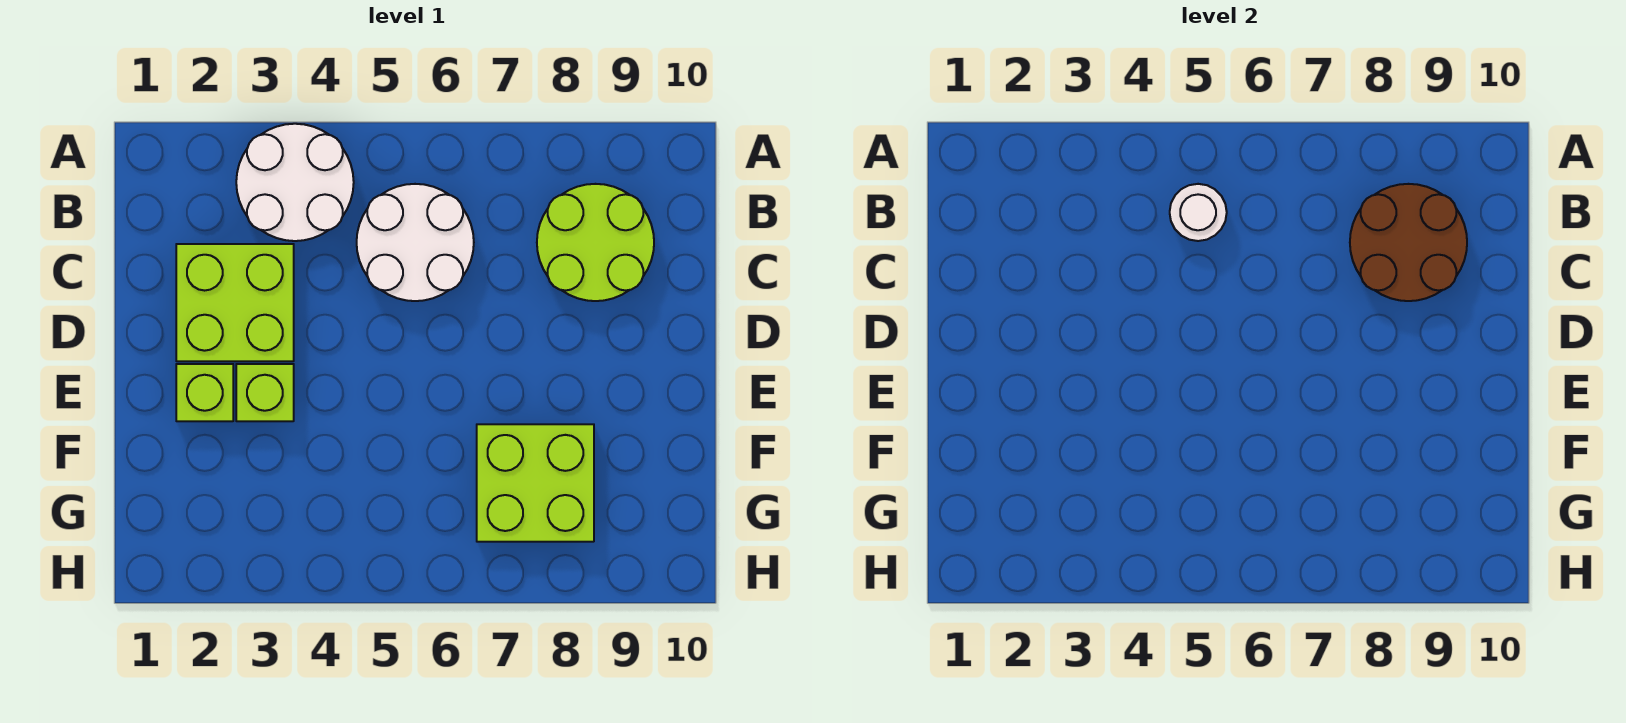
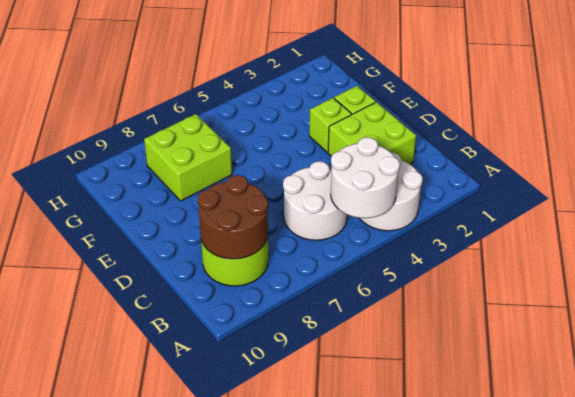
white round brick B5 level 2 -> white round brick A4:B5 level 2

